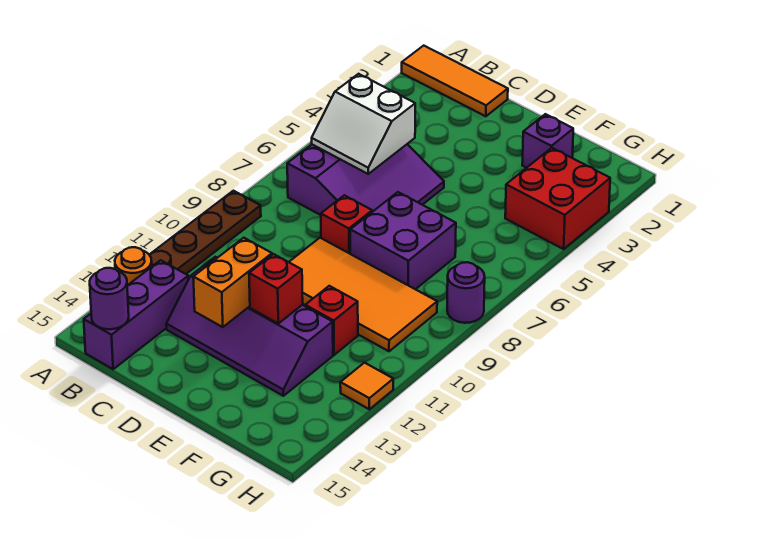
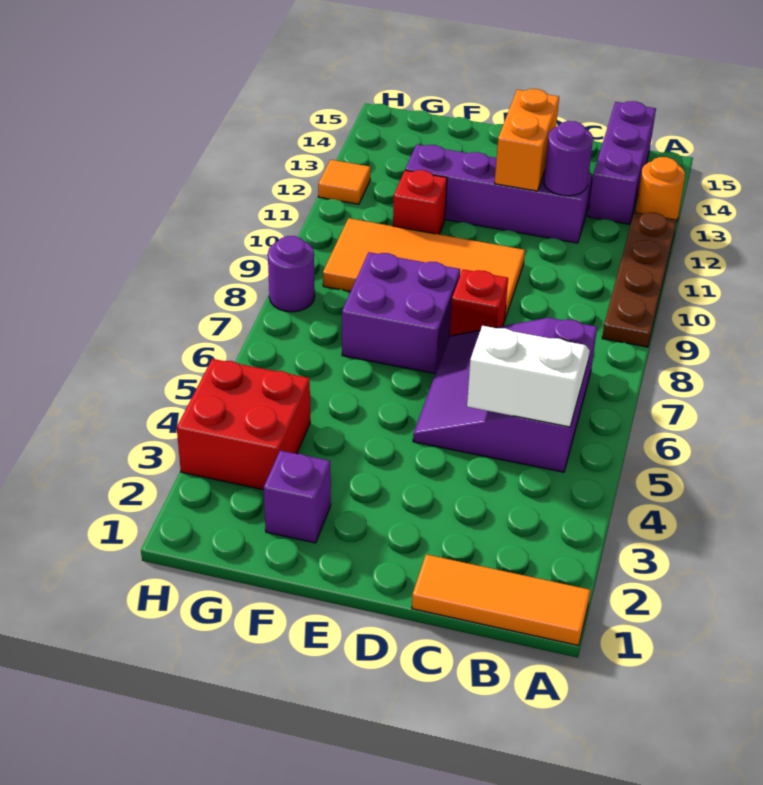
purple round brick B15 level 2 -> purple round brick C12 level 2
red brick E12 level 2 -> none

